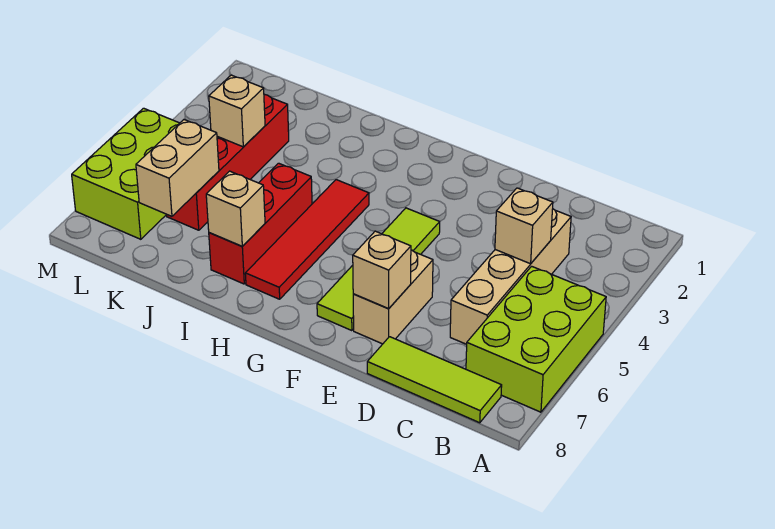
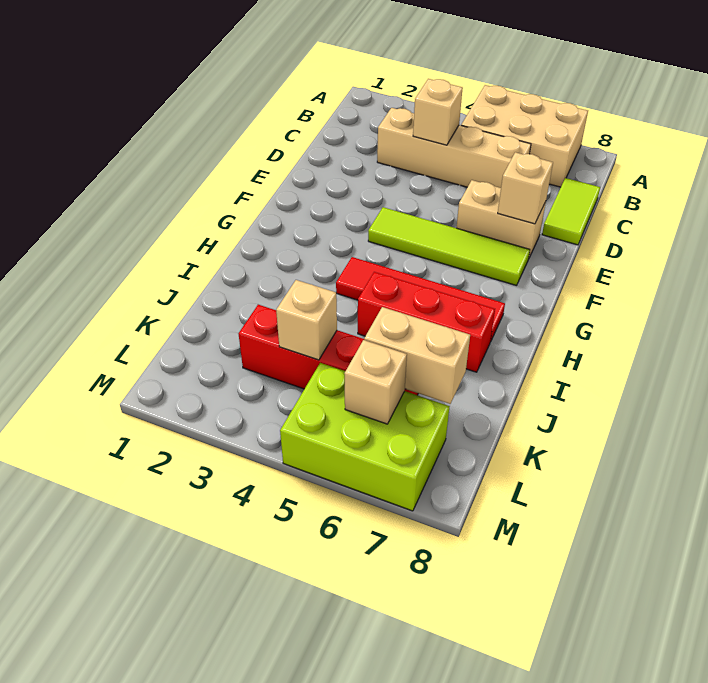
lime brick A5:B7 level 1 -> tan brick A5:B7 level 1
lime tile B8:D8 level 1 -> lime tile C8:D8 level 1
tan brick I7 level 2 -> tan brick L6 level 2

